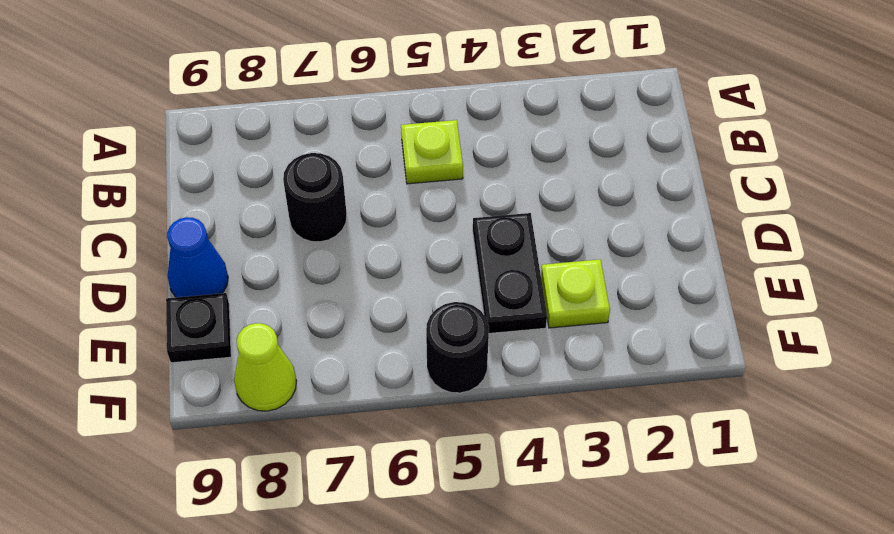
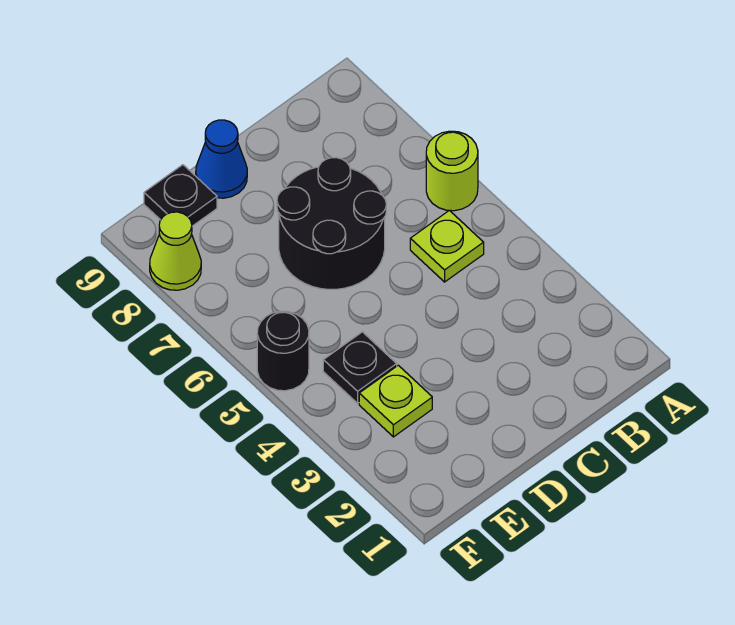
none -> lime round brick A6 level 1
black round brick C7 level 1 -> black round brick C6:D7 level 1
black plate D4:E4 level 1 -> black plate E4 level 1

